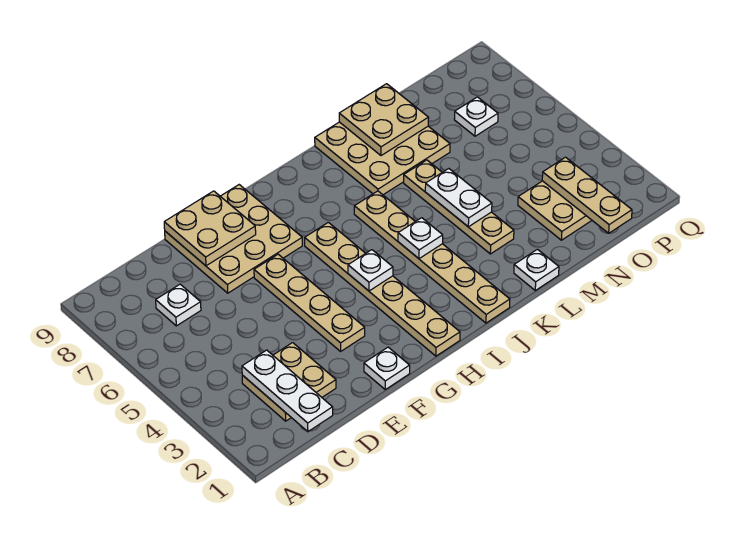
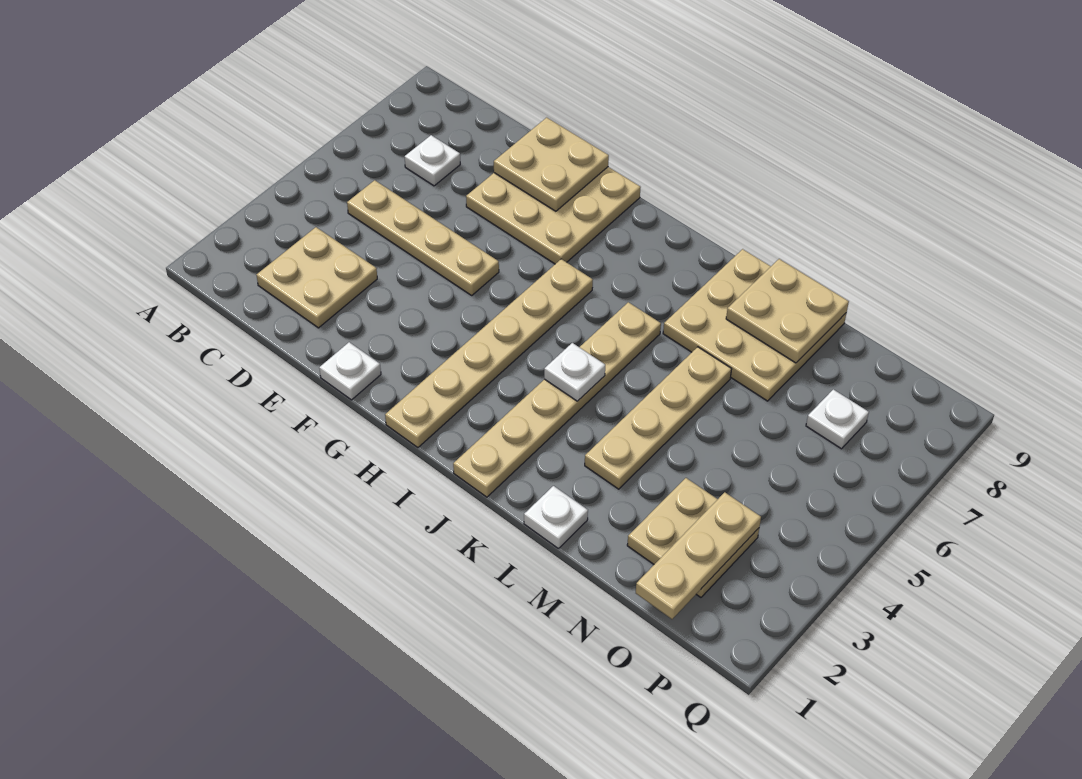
white plate C1:C3 level 2 -> none
tan plate F3:F6 level 1 -> tan plate C5:F5 level 1
white plate H4 level 2 -> none
white plate L4:L5 level 2 -> none

